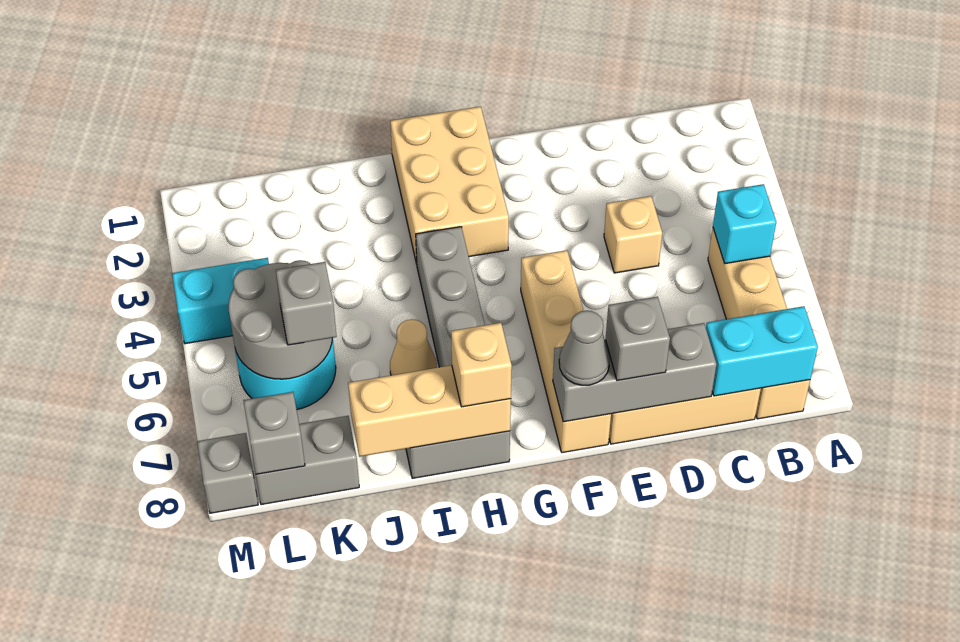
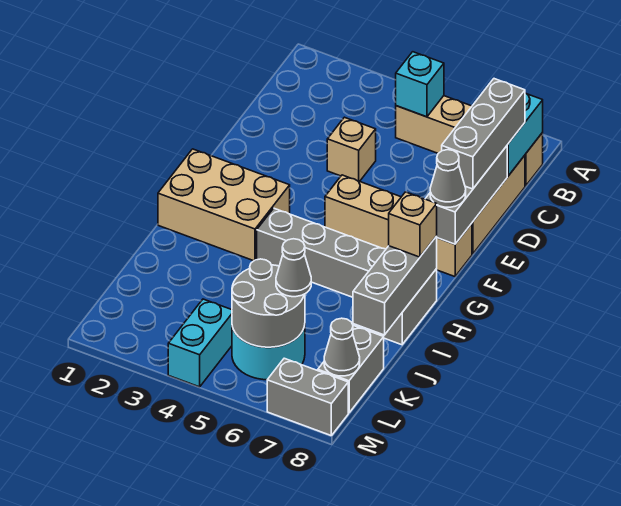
grey brick E8 level 3 -> grey brick C8:E8 level 3
tan brick H8:J8 level 2 -> grey brick H8:J8 level 2
tan cone I6 level 1 -> none
grey brick K6 level 3 -> grey cone K6 level 3
grey brick L8 level 2 -> grey cone L8 level 2
grey brick M8 level 1 -> grey brick M7:M8 level 1

